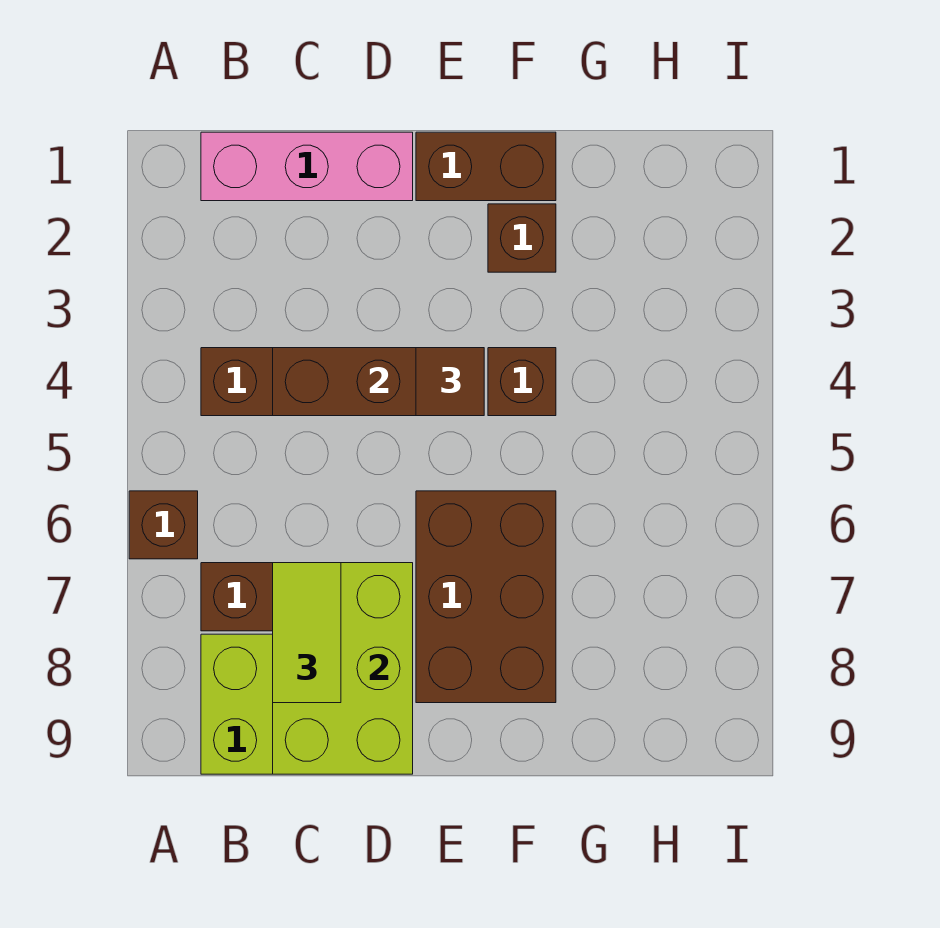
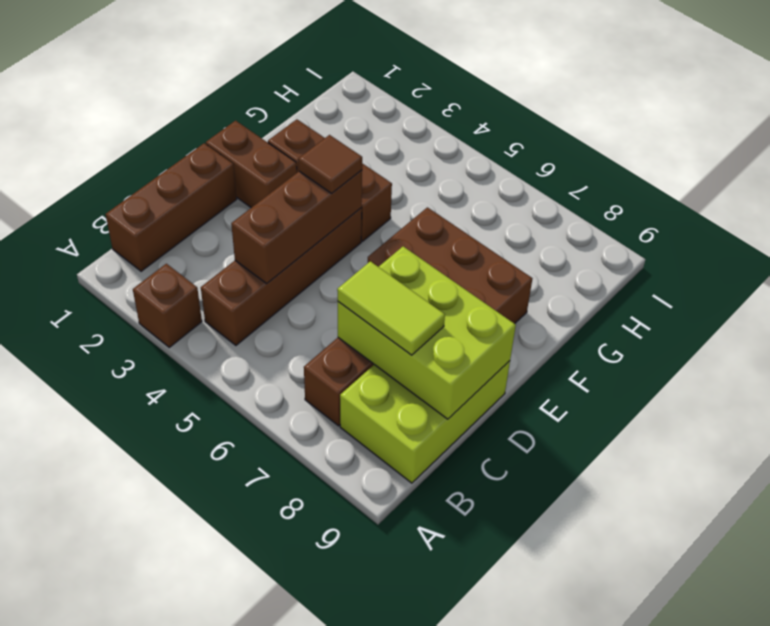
brown brick A6 level 1 -> brown brick A3 level 1
pink brick B1:D1 level 1 -> brown brick B1:D1 level 1
brown brick E1:F1 level 1 -> brown brick E1:E2 level 1

